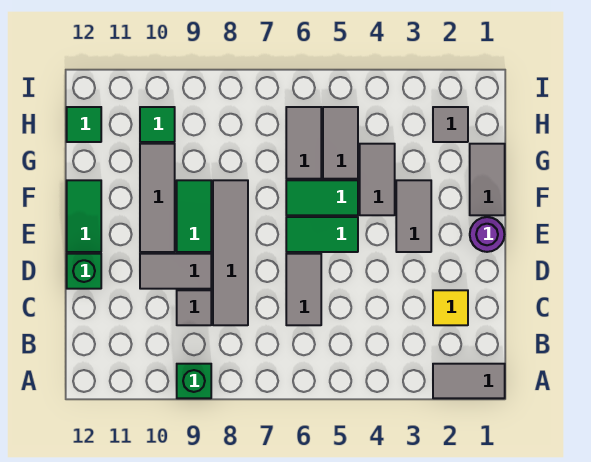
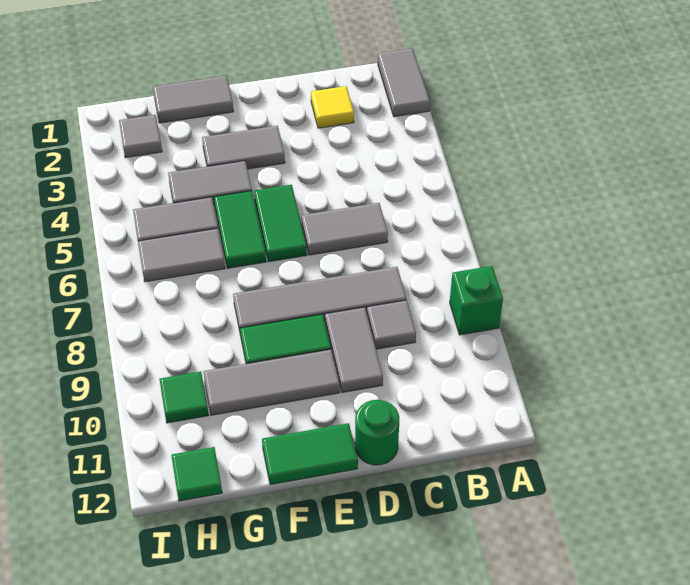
green brick D12 level 1 -> green round brick D12 level 1
purple round brick E1 level 1 -> none

